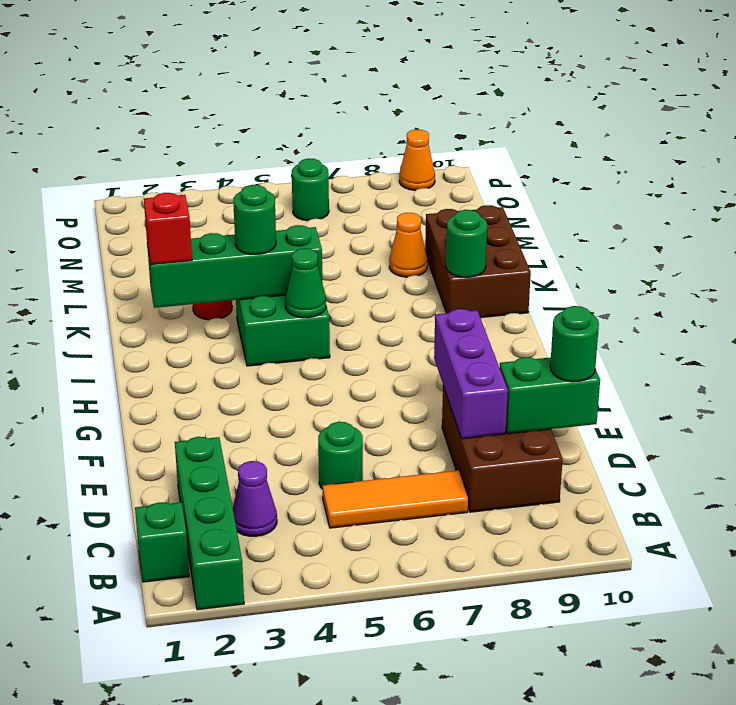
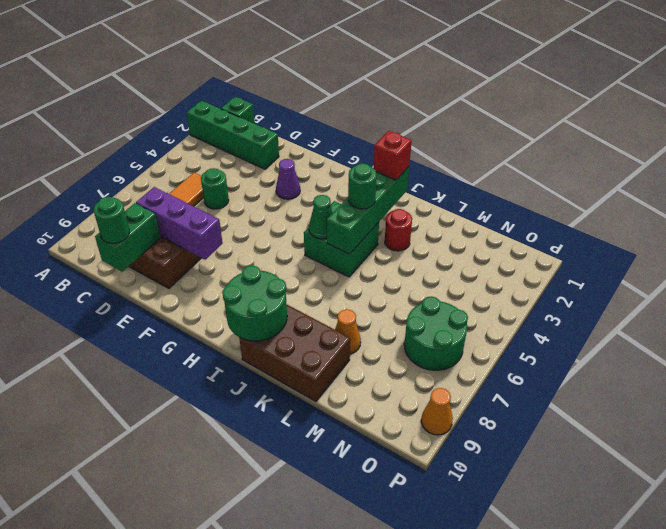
purple cone C3 level 1 -> purple cone F3 level 1
green round brick J9 level 2 -> green round brick I9:J10 level 2
green round brick O6 level 1 -> green round brick N6:O7 level 1

